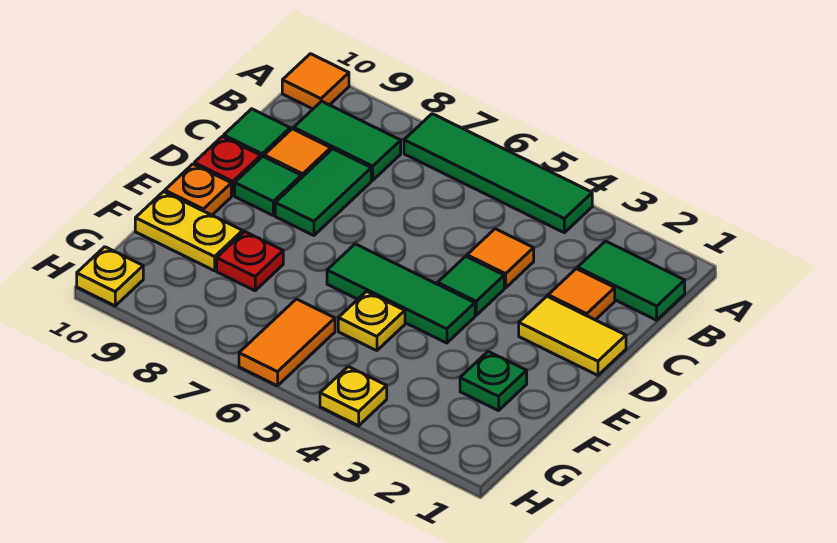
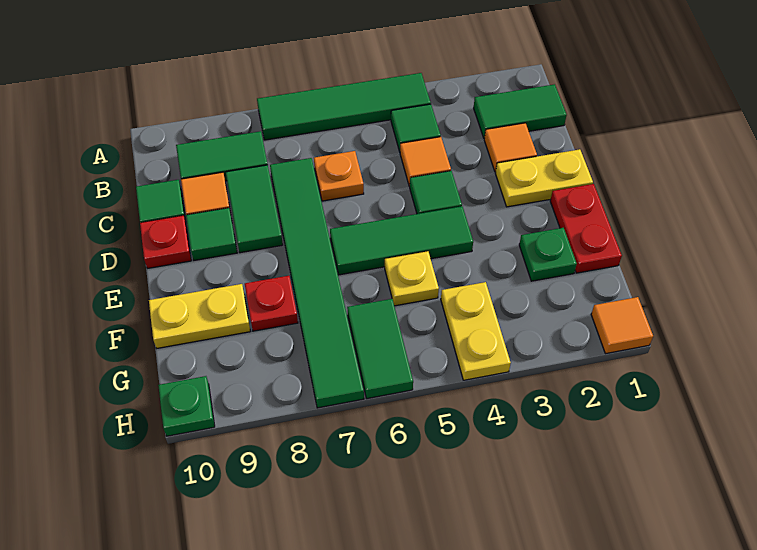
orange tile A10 level 1 -> orange tile H1 level 1
none -> green tile B4 level 1
none -> green tile C7:H7 level 1
yellow tile D1:D2 level 1 -> yellow plate D1:D2 level 1
none -> red plate E1:F1 level 1
orange plate E10 level 1 -> orange plate C6 level 1
orange tile G6:H6 level 1 -> green tile G6:H6 level 1
yellow plate H4 level 1 -> yellow plate G4:H4 level 1
yellow plate H10 level 1 -> green plate H10 level 1

